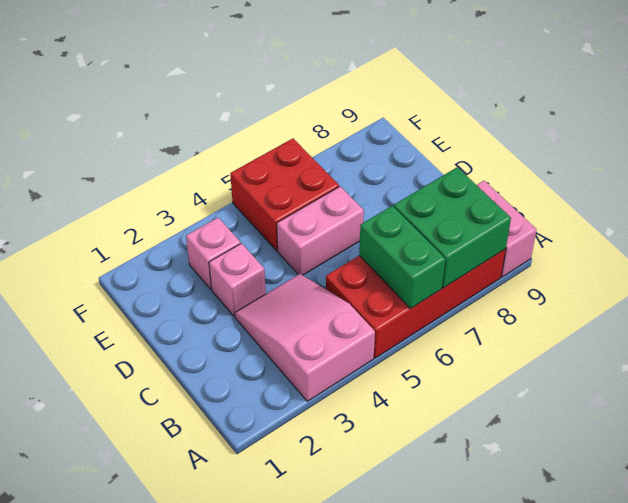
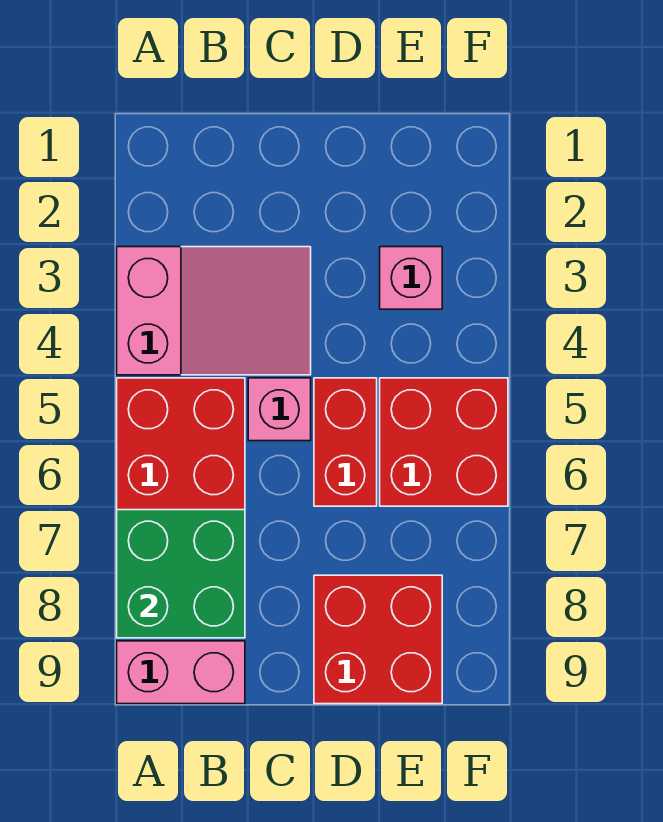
green brick A6:B6 level 2 -> none
pink brick D3 level 1 -> pink brick C5 level 1
pink brick D5:D6 level 1 -> red brick D5:D6 level 1
none -> red brick D8:E9 level 1

